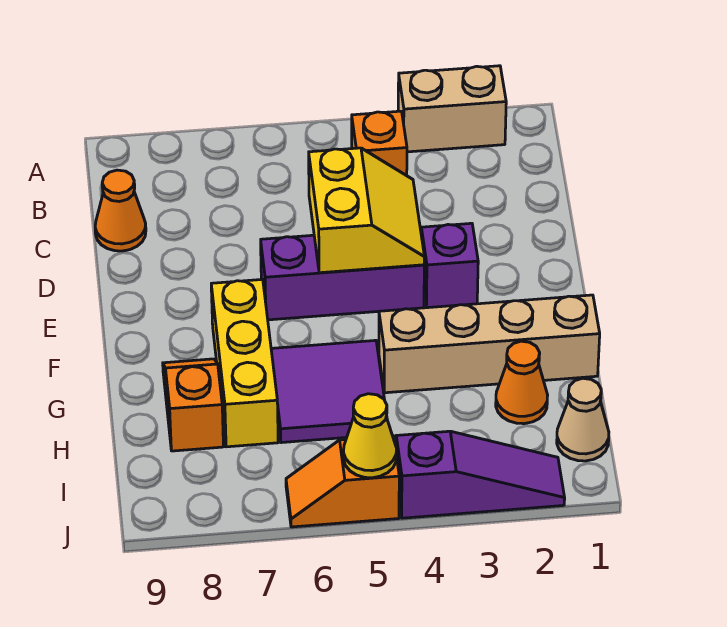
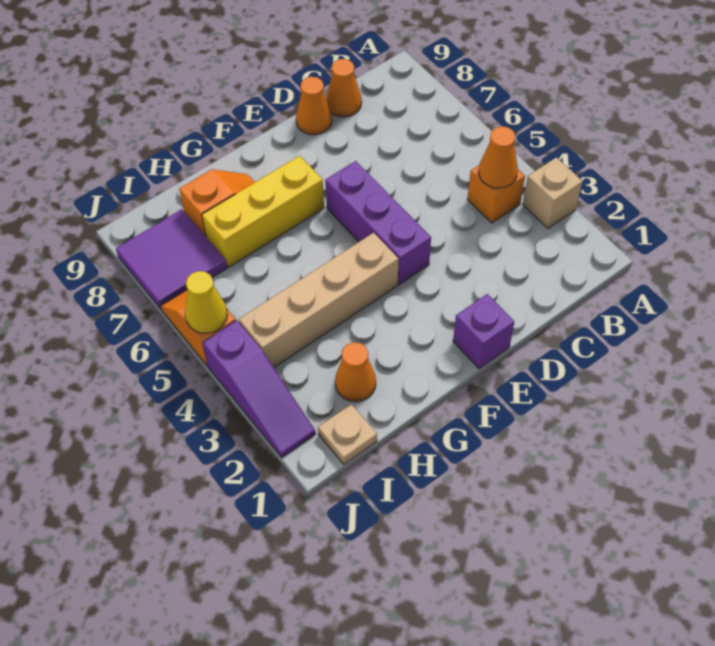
tan brick A2:A3 level 1 -> tan brick A3 level 1
none -> orange cone B4 level 2
yellow slope D4:E5 level 2 top 5 -> none
none -> orange cone D9 level 1
purple brick E3 level 1 -> purple brick E1 level 1
tan brick G1:G4 level 1 -> tan brick F4:I4 level 1
purple tile G5:H6 level 1 -> purple tile I7:J8 level 1
tan cone I1 level 1 -> tan plate I1 level 1

